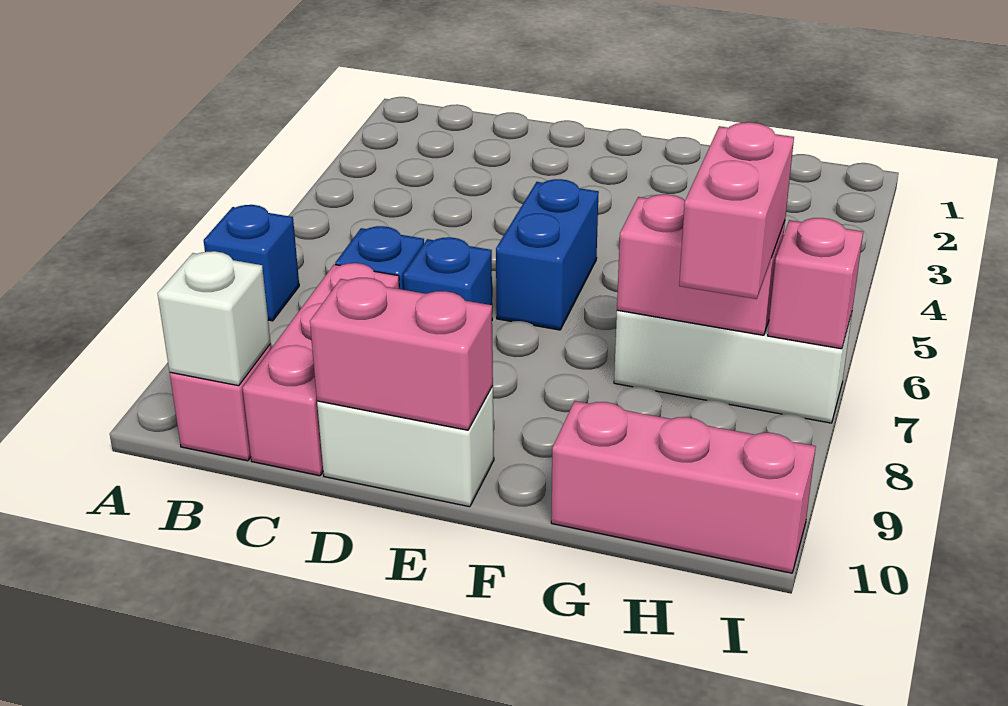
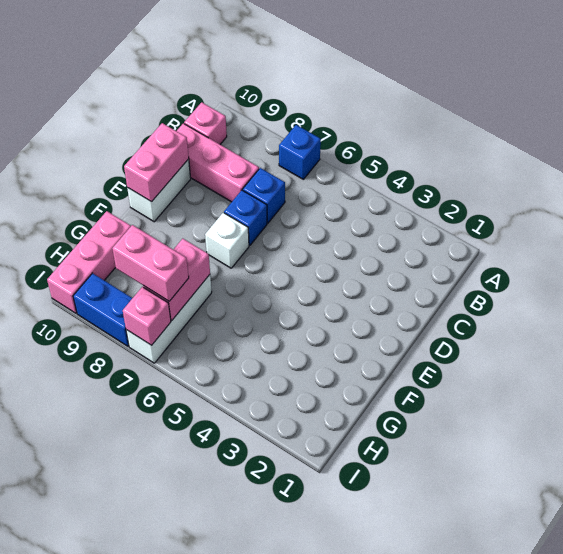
white brick B10 level 2 -> white brick E7 level 1
blue brick E5:E6 level 1 -> blue brick I8:I9 level 1

